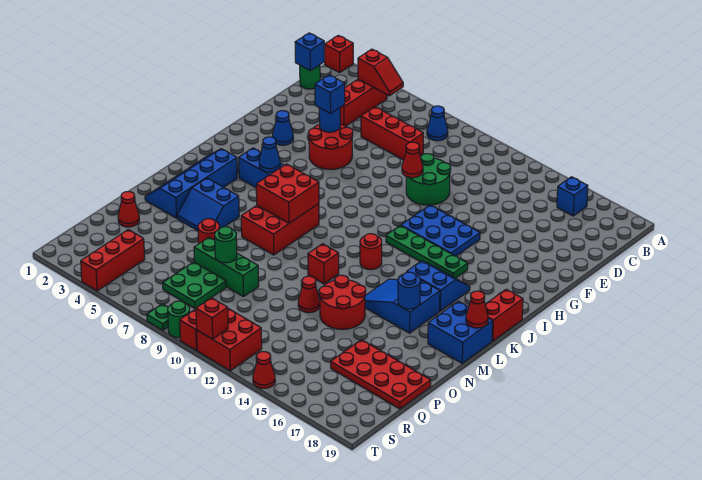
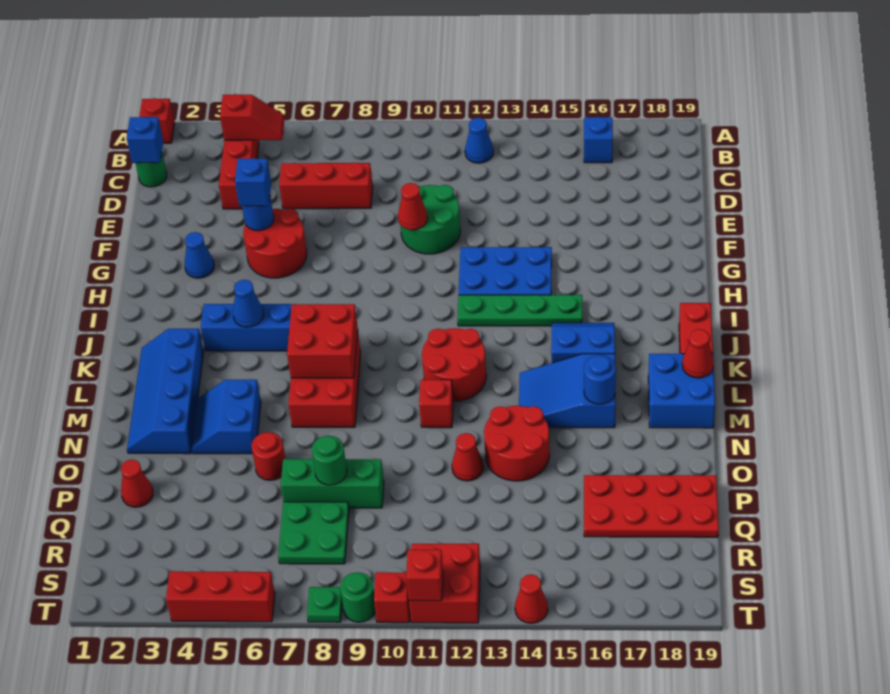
blue cone B8 level 1 -> blue cone B12 level 1
red round brick K12 level 1 -> red round brick K11:L12 level 1
blue slope M4:N5 level 1 top M -> blue slope M4:N5 level 1 top 5
red brick R4:T4 level 1 -> red brick T4:T6 level 1

